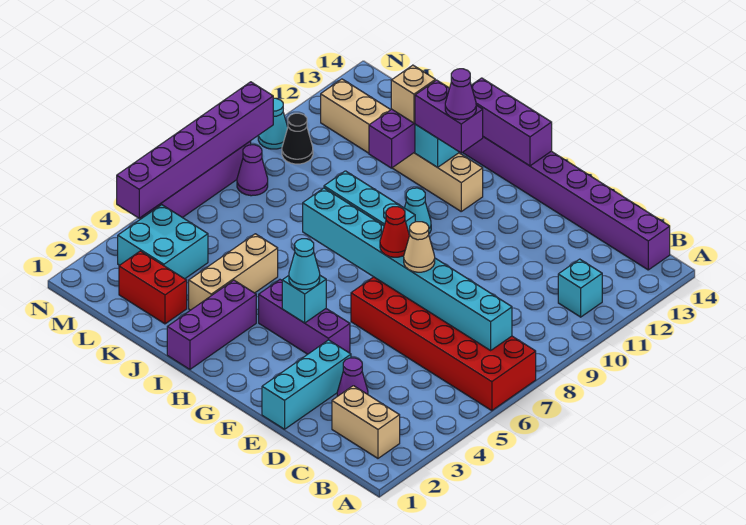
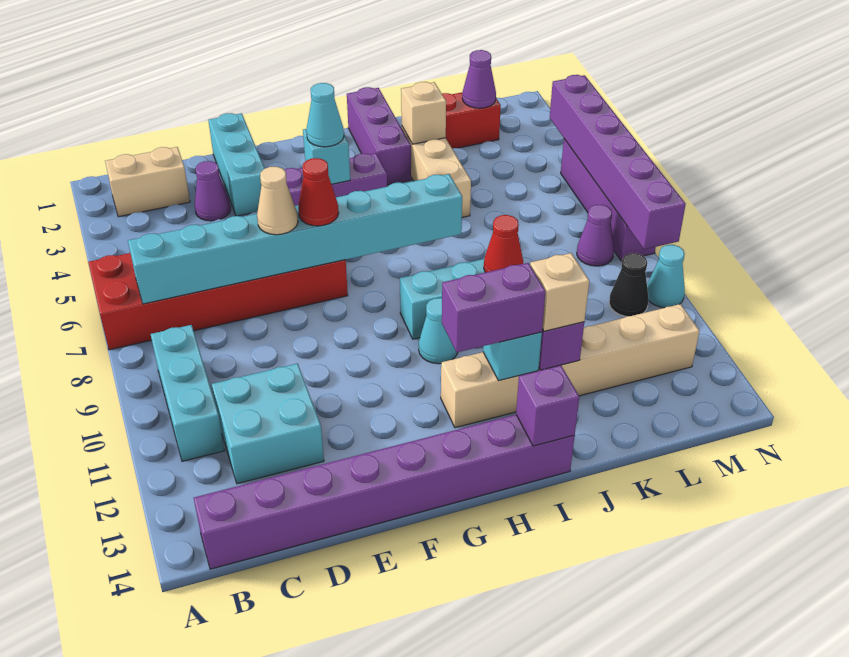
cyan brick B11 level 1 -> cyan brick B9:B11 level 1
purple brick G14:I14 level 2 -> purple brick I14 level 2
purple cone H12 level 4 -> purple cone L2 level 2
none -> tan brick J3 level 2
none -> red cone J9 level 2
cyan brick L3:M4 level 1 -> cyan brick C11:D12 level 1

